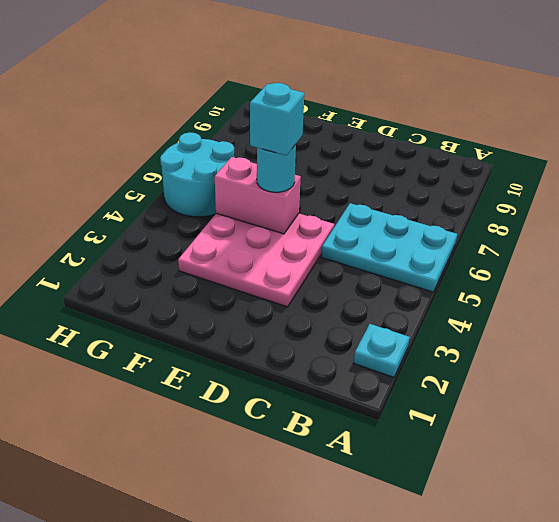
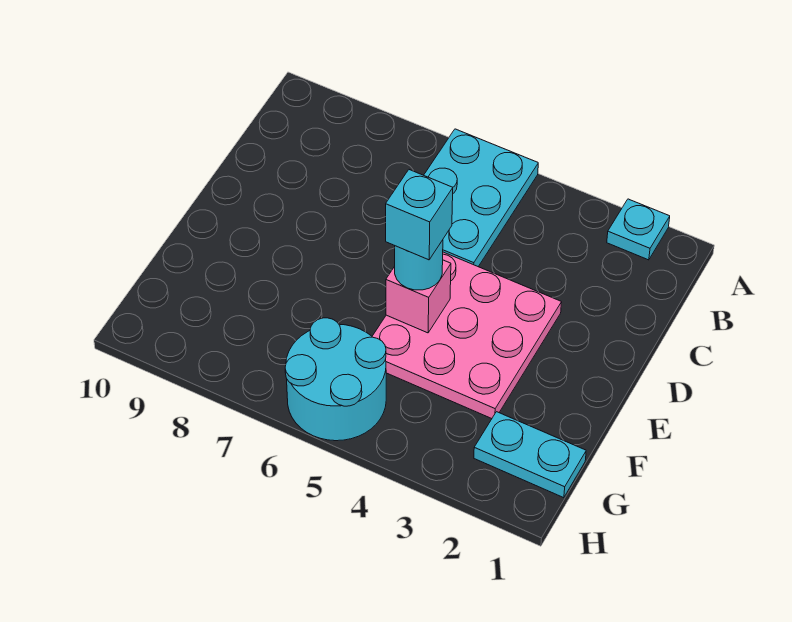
pink brick E5:F5 level 2 -> pink brick E5 level 2
none -> cyan plate G1:G2 level 1

